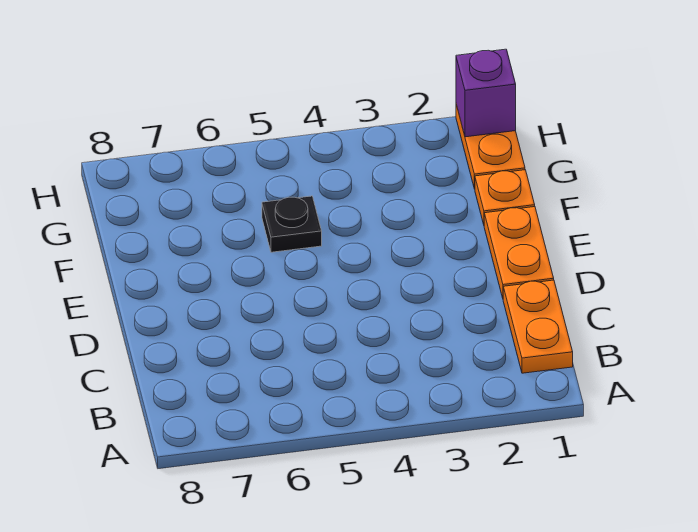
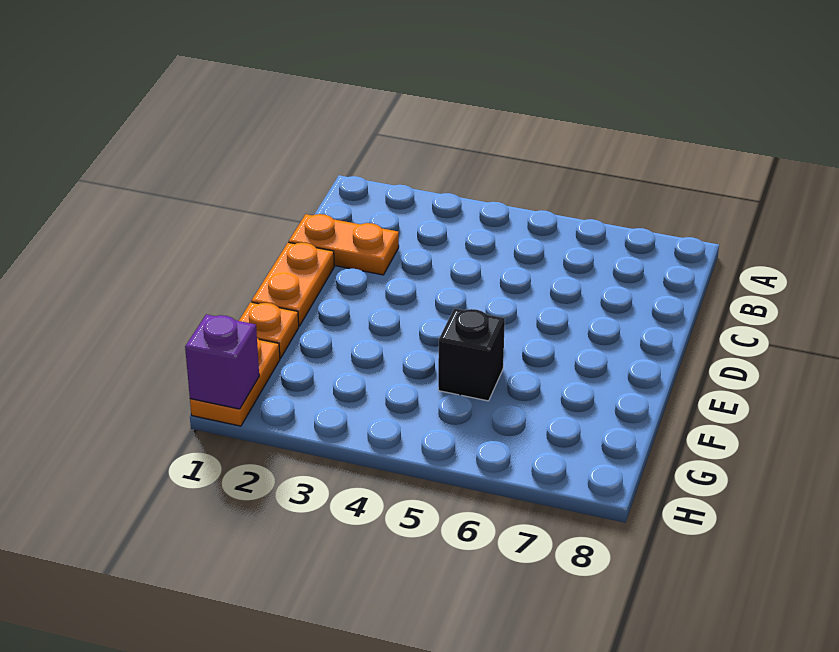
orange plate B1:C1 level 1 -> orange plate C1:C2 level 1
black plate F5 level 1 -> black brick F5 level 1

